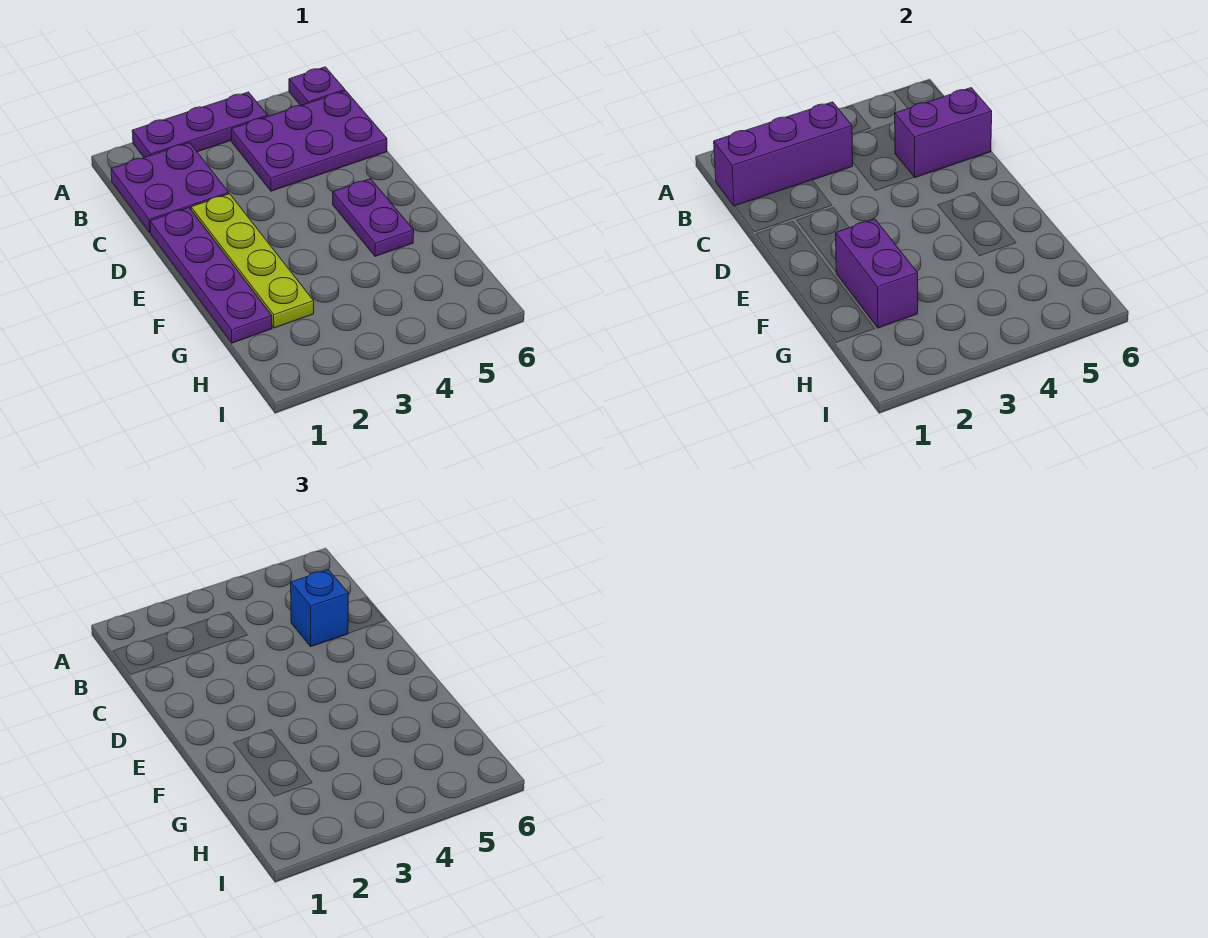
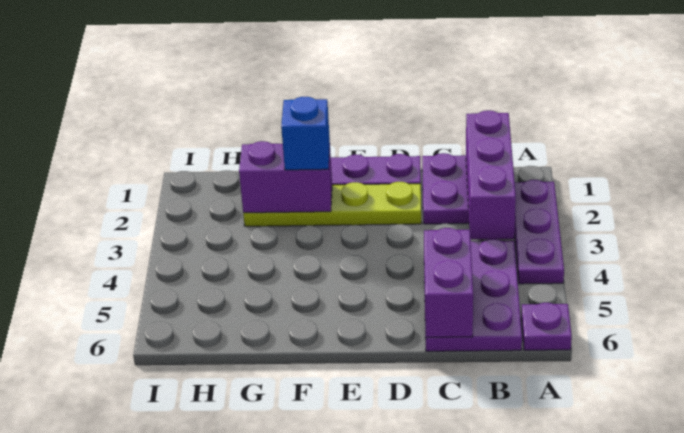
blue brick C5 level 3 -> blue brick F2 level 3
purple plate E5:F5 level 1 -> none

